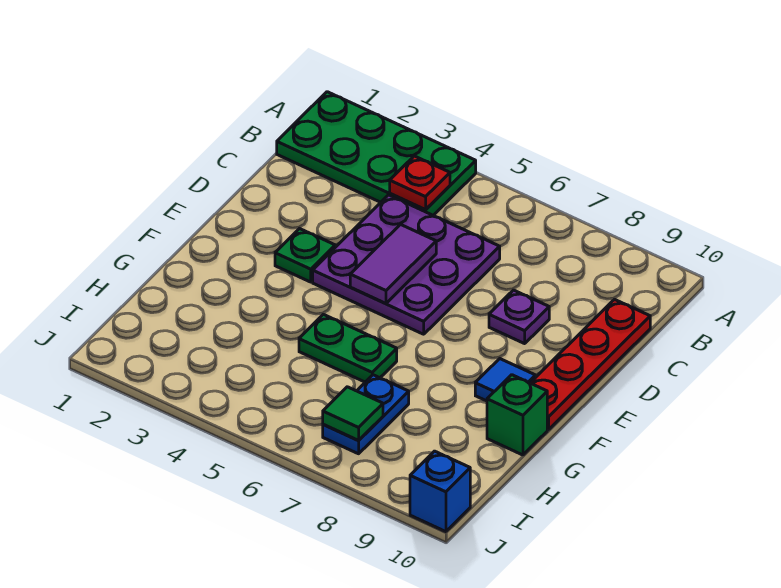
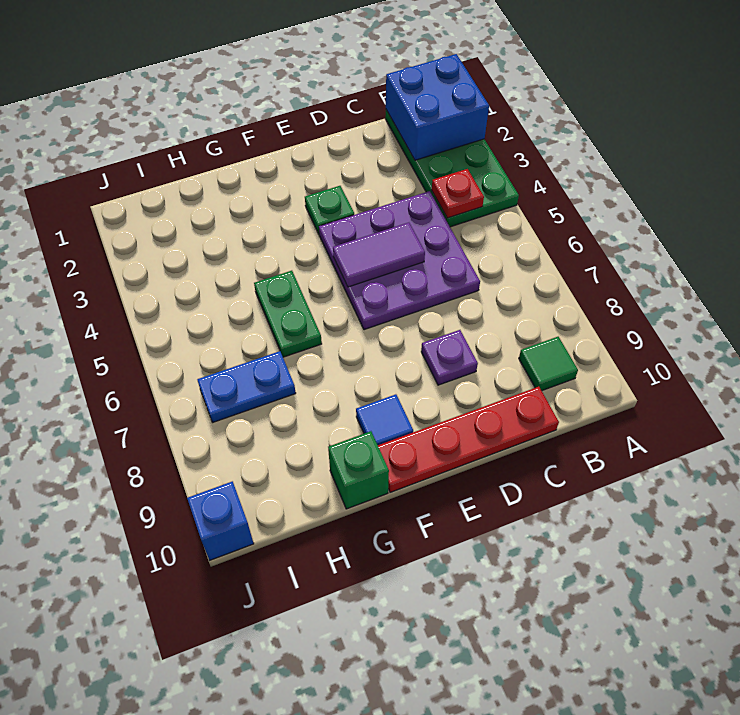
none -> blue brick A1:B2 level 2
green tile I7 level 2 -> green tile B9 level 1

